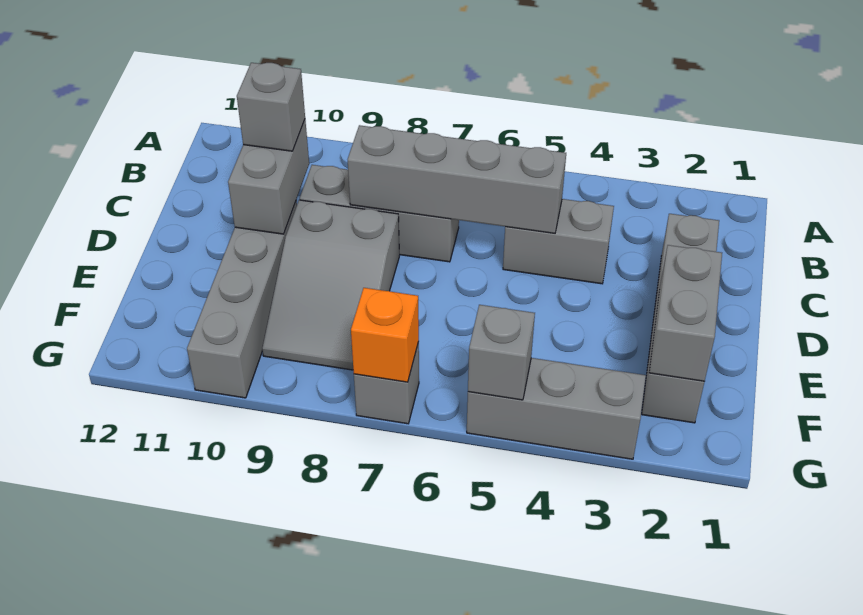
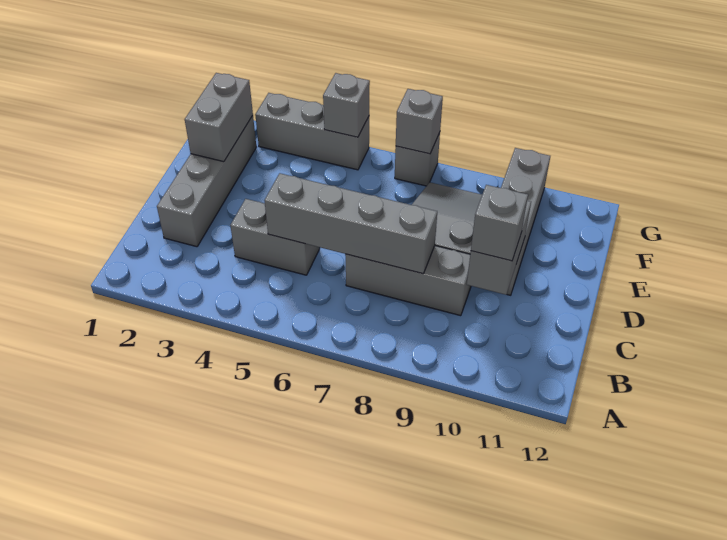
orange brick G7 level 2 -> grey brick G7 level 2

